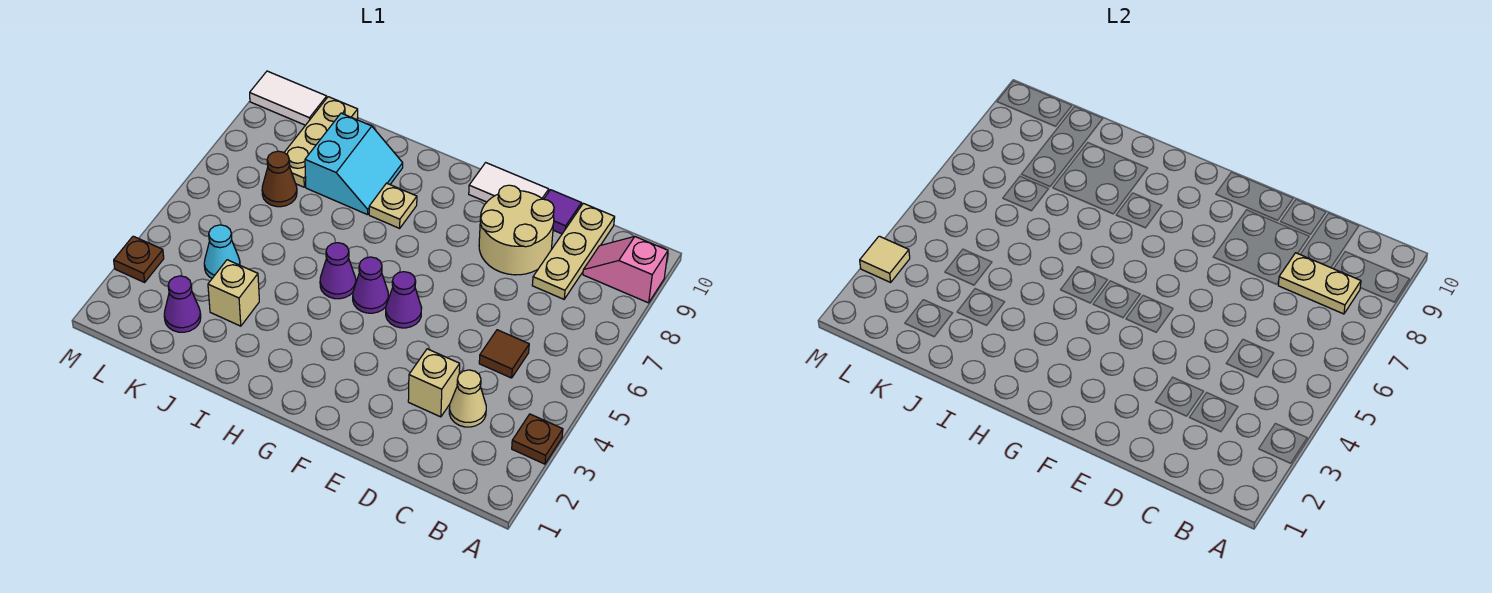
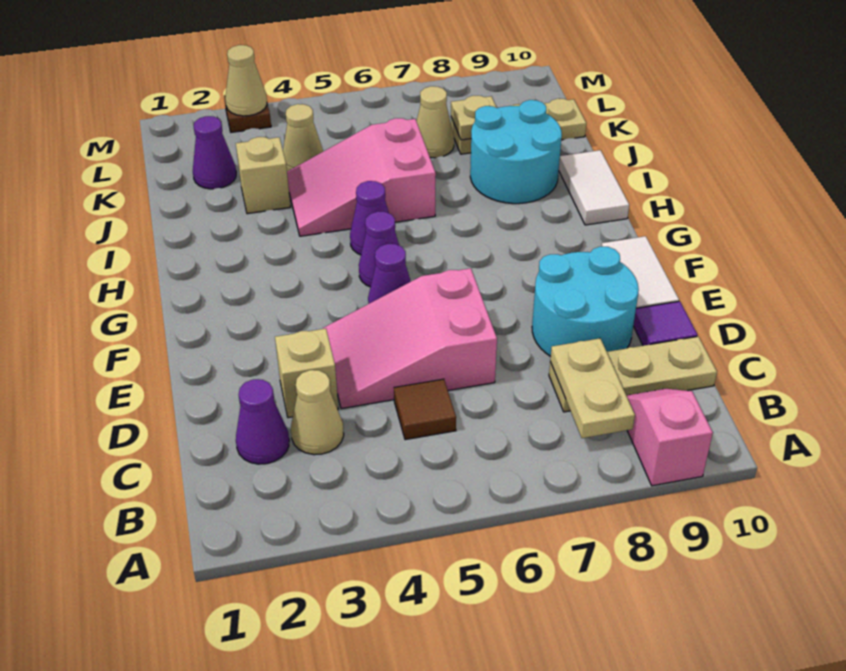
brown plate A3 level 1 -> none
none -> purple cone C2 level 1
none -> pink slope D4:E6 level 1 top 6
tan round brick D8:E9 level 1 -> cyan round brick D8:E9 level 1
tan plate H8 level 1 -> tan plate K8 level 2
none -> pink slope I4:J6 level 1 top 6
cyan slope I8:J9 level 1 top J -> cyan round brick I8:J9 level 1
cyan cone K4 level 1 -> tan cone K4 level 1
brown cone K7 level 1 -> tan cone K7 level 1
white tile L10:M10 level 1 -> white tile H10:I10 level 1
tan tile M3 level 2 -> tan cone M3 level 2

